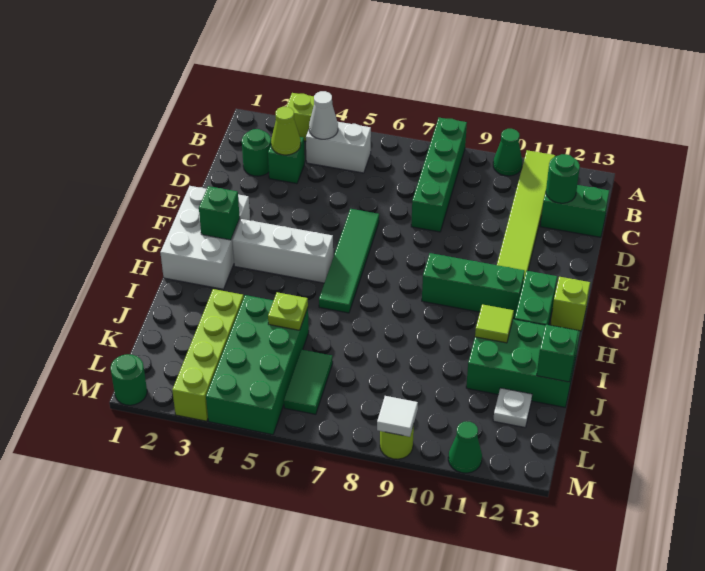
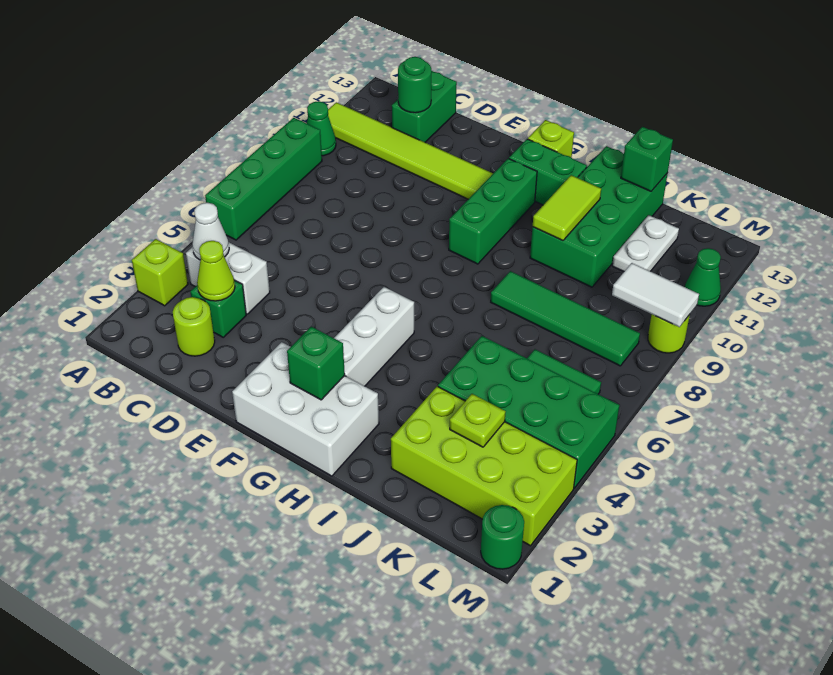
green brick A8:D8 level 1 -> green brick A6:A9 level 1
white brick B4:B5 level 1 -> white brick B4:C4 level 1
green round brick C2 level 1 -> lime round brick C2 level 1
green tile E6:H6 level 1 -> green tile I8:L8 level 1
green brick I11:J13 level 1 -> green brick I10:J13 level 1
lime tile I11 level 2 -> lime tile I10:I11 level 2
lime brick J3:M3 level 1 -> lime brick J2:M3 level 1
lime plate J5 level 2 -> lime plate K3 level 2
white plate K12 level 1 -> white plate K11:K12 level 1
white tile M9 level 2 -> white tile L9:M9 level 2

